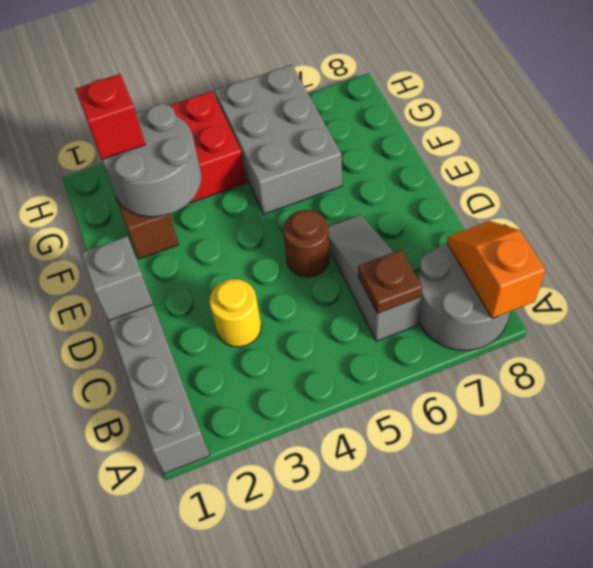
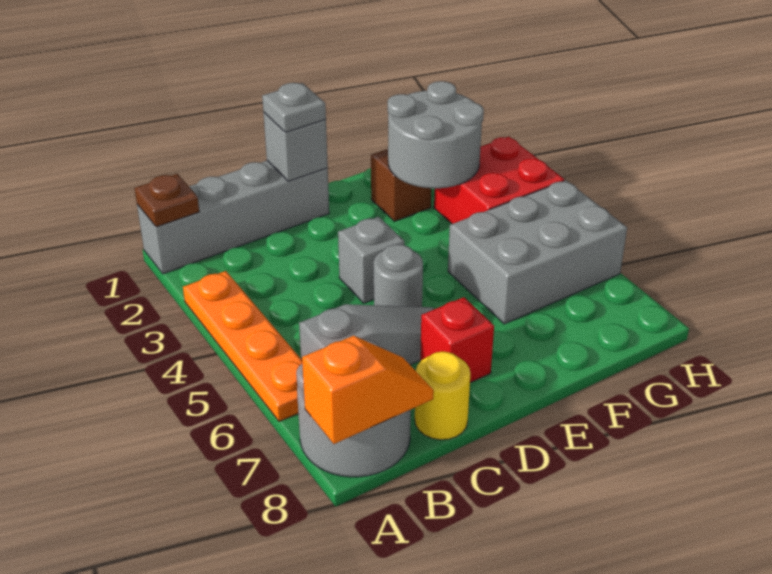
none -> orange plate A3:A6 level 1
brown plate B6 level 2 -> brown plate A1 level 2
yellow round brick C3 level 1 -> yellow round brick C8 level 1
none -> grey plate D1 level 3
none -> grey brick D4 level 1
brown round brick D5 level 1 -> grey round brick D5 level 1
red brick G2 level 3 -> red brick D7 level 1

